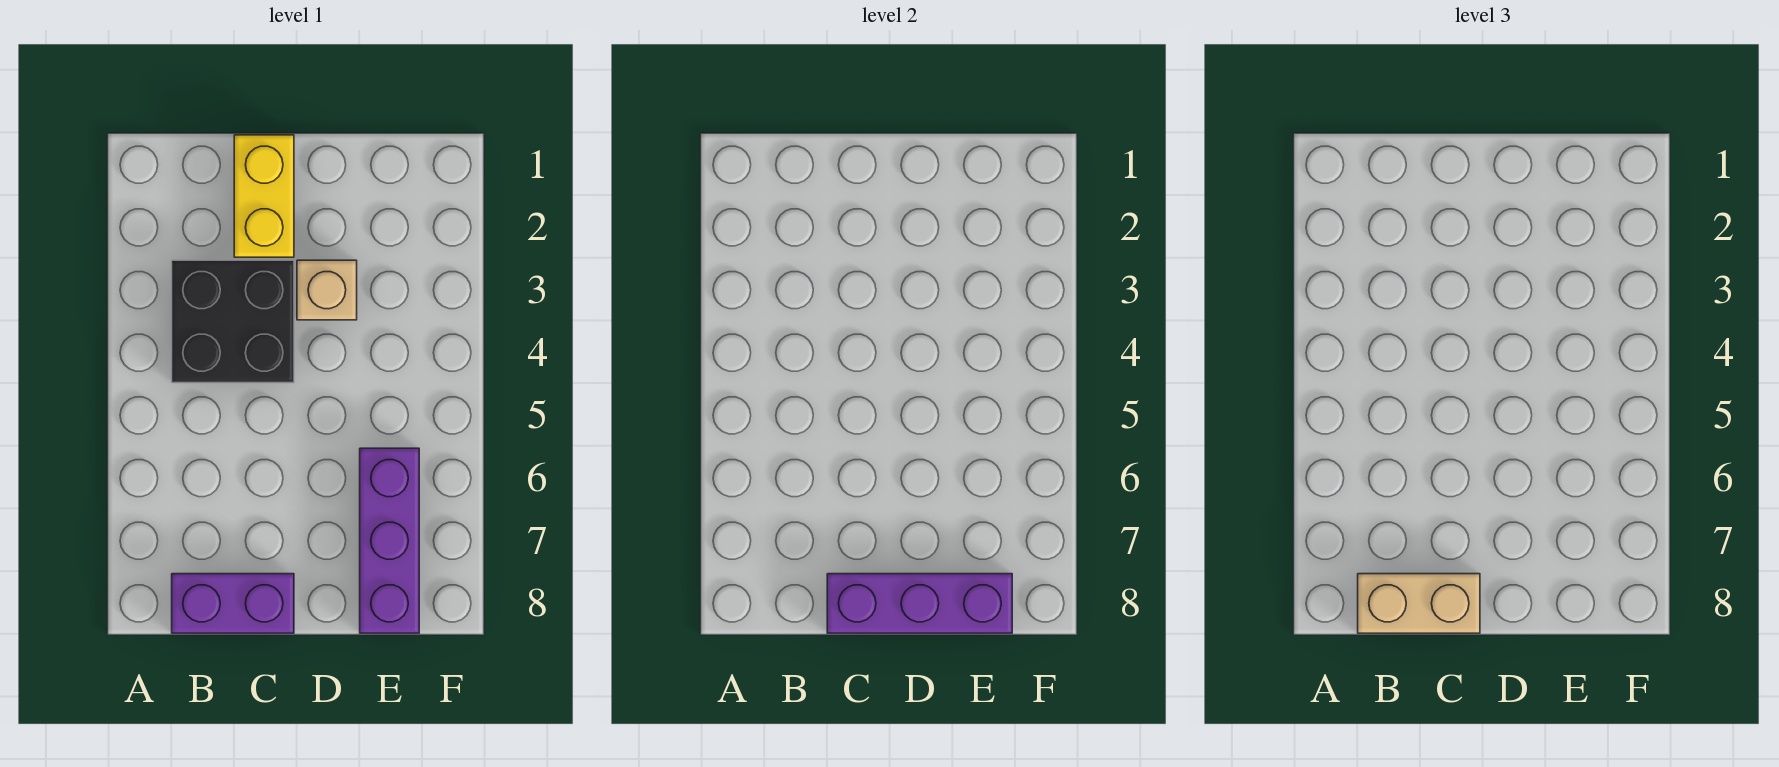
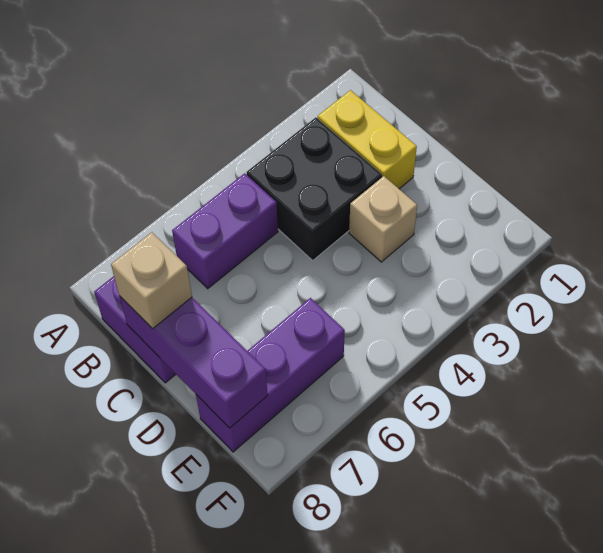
none -> purple brick B5:B6 level 1
tan brick B8:C8 level 3 -> tan brick C8 level 3
yellow brick C1:C2 level 1 -> yellow brick B2:C2 level 1

